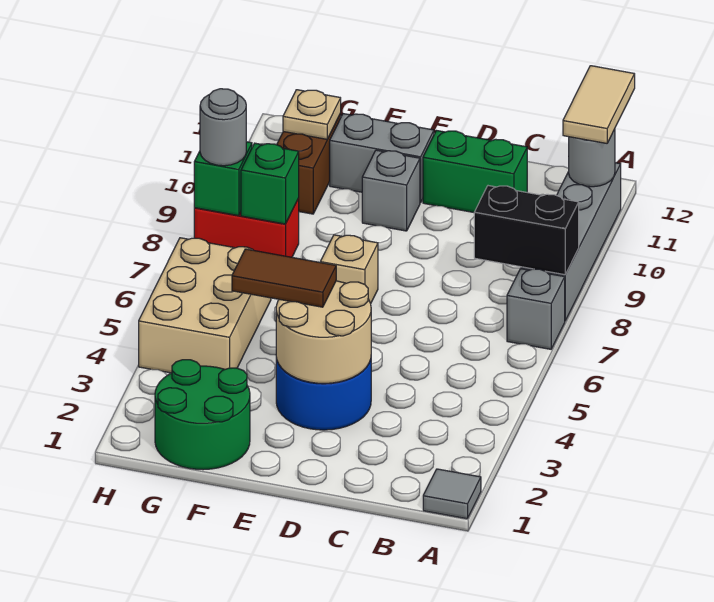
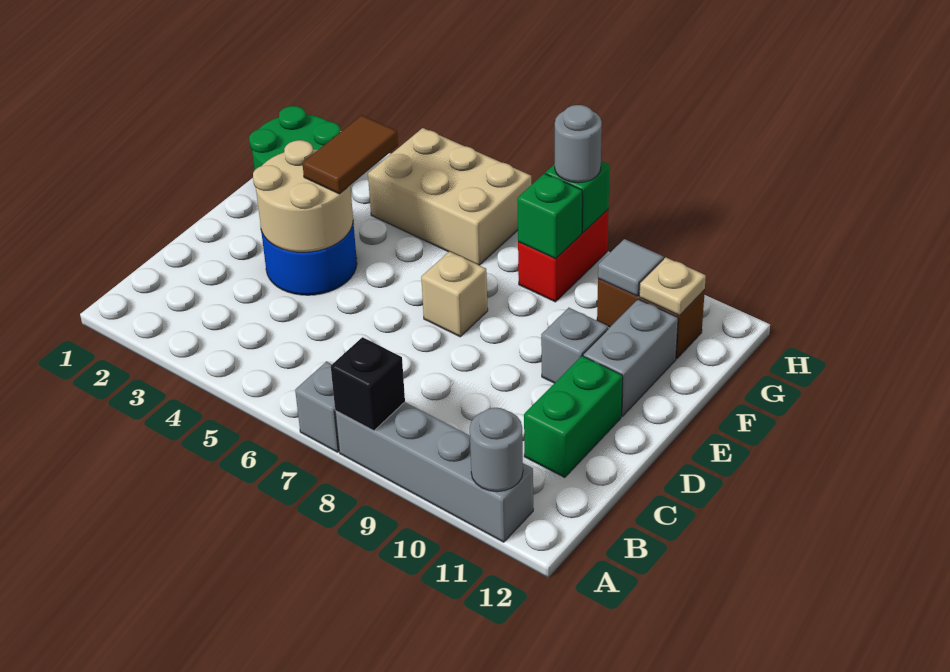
grey tile A1 level 1 -> grey tile G10 level 2
black brick A8:B8 level 2 -> black brick A8 level 2
tan tile A11:A12 level 3 -> none

